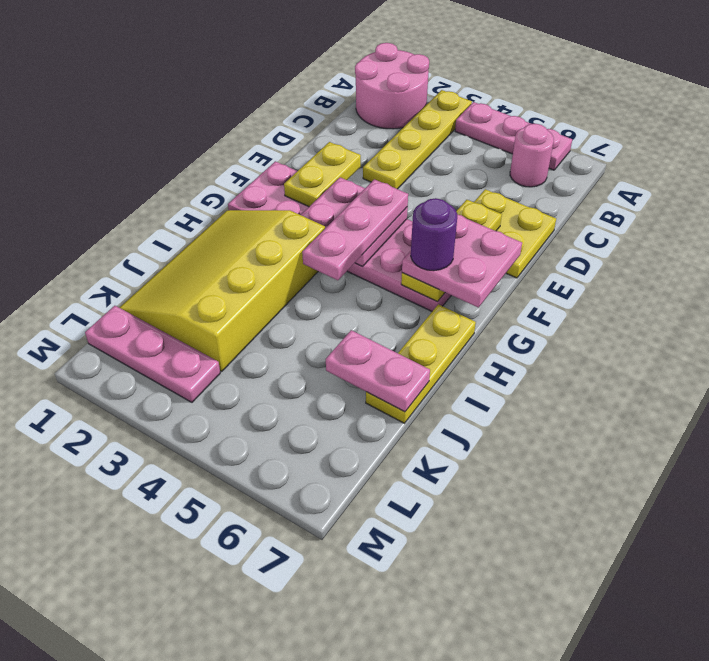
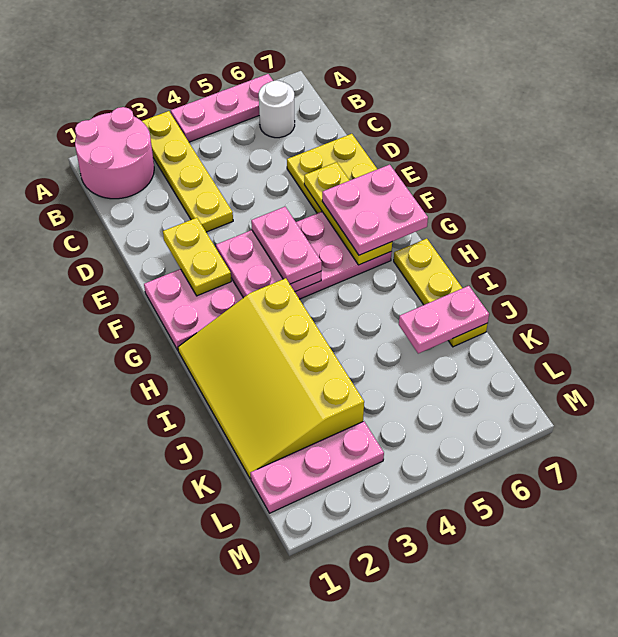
pink round brick B6 level 1 -> white round brick B6 level 1
pink plate F4:H4 level 3 -> pink plate F4:G4 level 3
purple round brick G6 level 4 -> none

